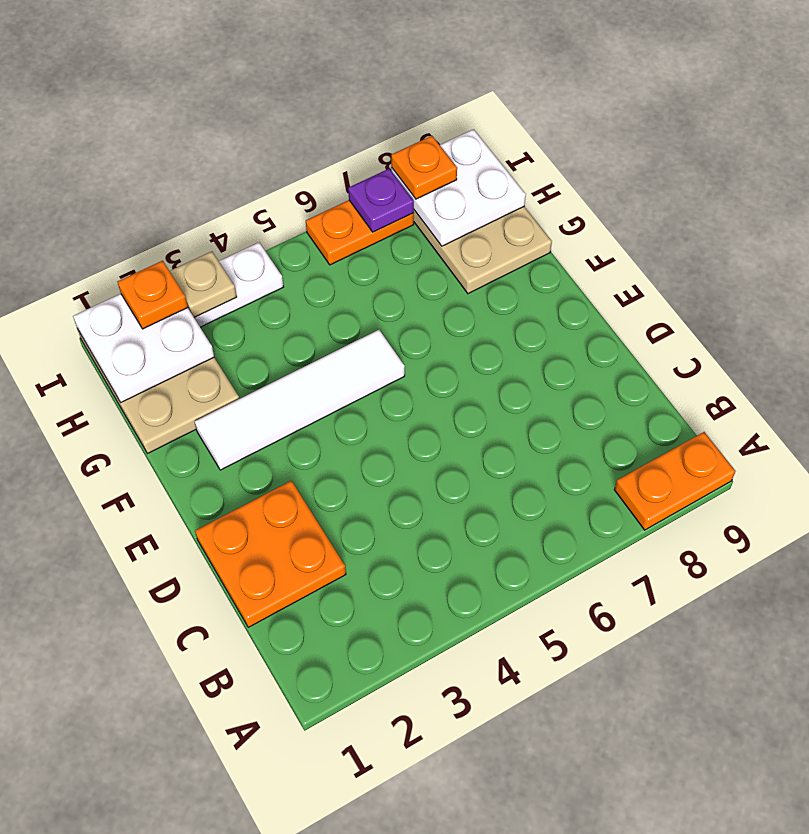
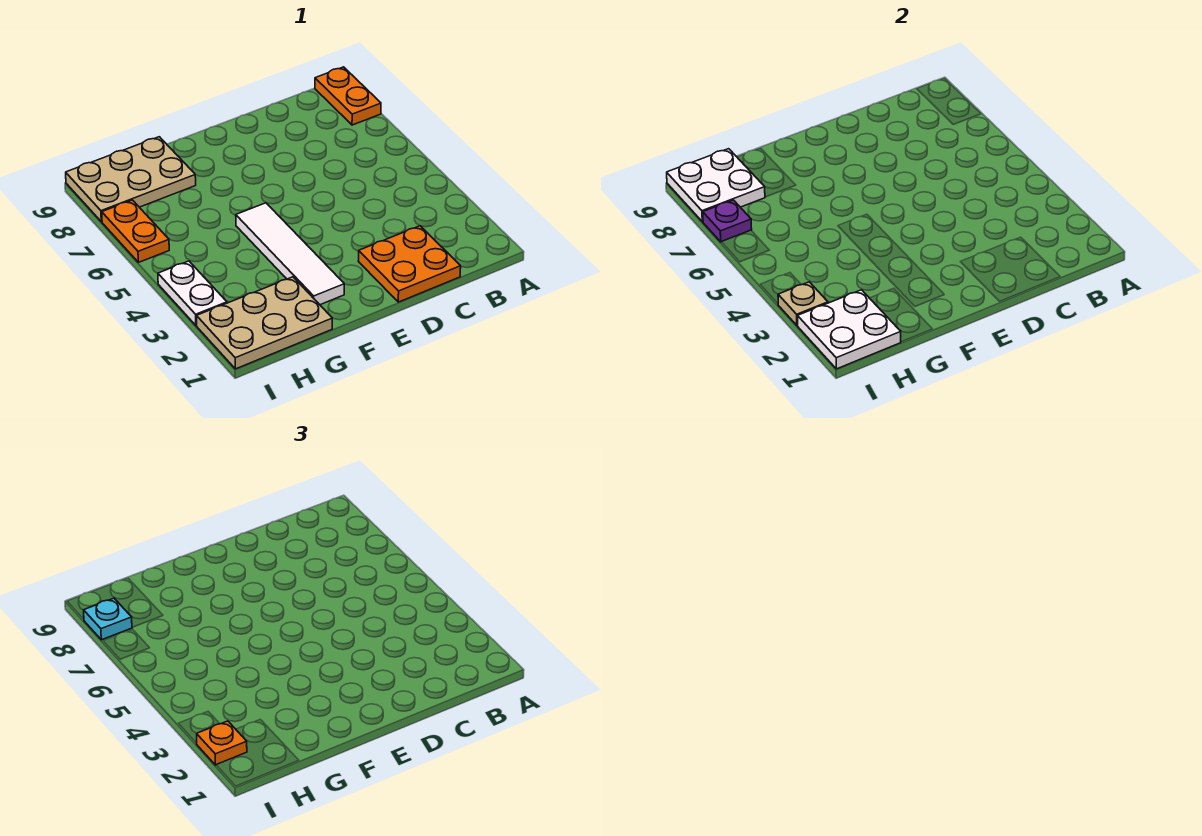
orange plate I8 level 3 -> cyan plate I8 level 3

